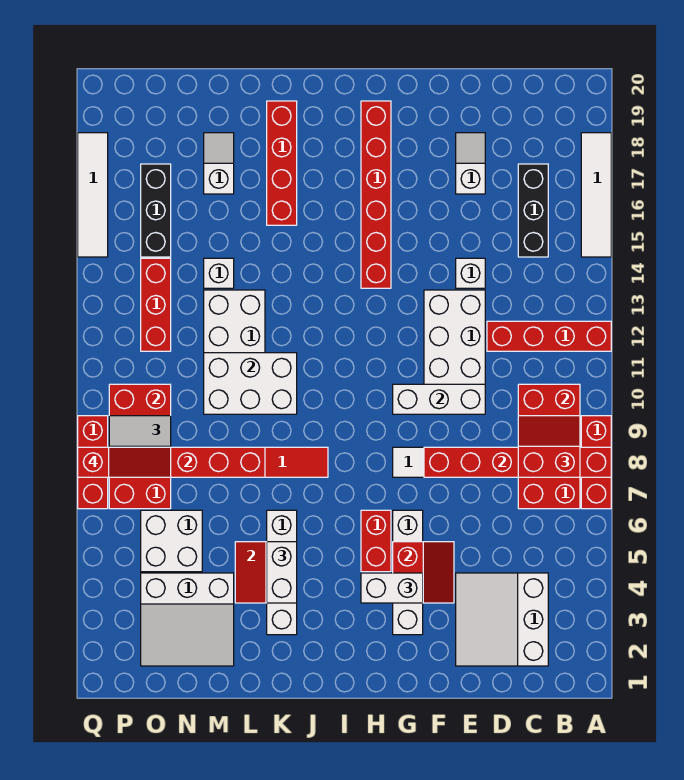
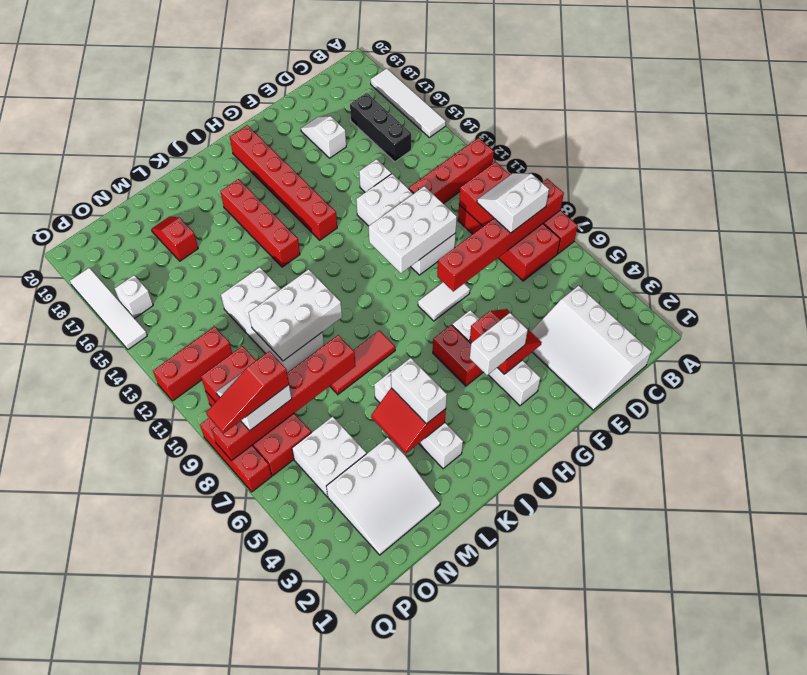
red slope B8:C9 level 3 top 8 -> white slope B8:C9 level 3 top 8
white slope C2:E4 level 1 top C -> white slope C1:E4 level 1 top C
white brick E10:G10 level 2 -> white brick E10:G11 level 2
red brick K16:K19 level 1 -> red brick J14:J17 level 1
white brick M14 level 1 -> white brick P16 level 1
white slope M17:M18 level 1 top 17 -> red slope M17:M18 level 1 top 17
red slope O8:Q8 level 4 top Q -> red slope O8:Q8 level 4 top O
red brick O12:O14 level 1 -> red brick O12:Q12 level 1
black brick O15:O17 level 1 -> none

